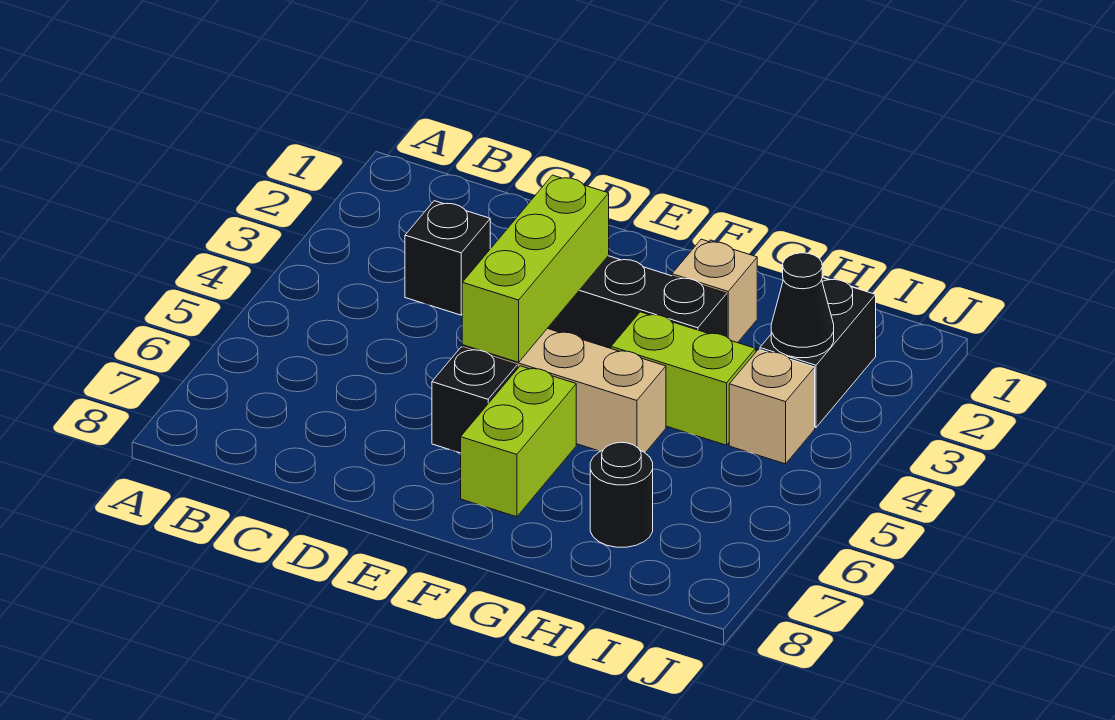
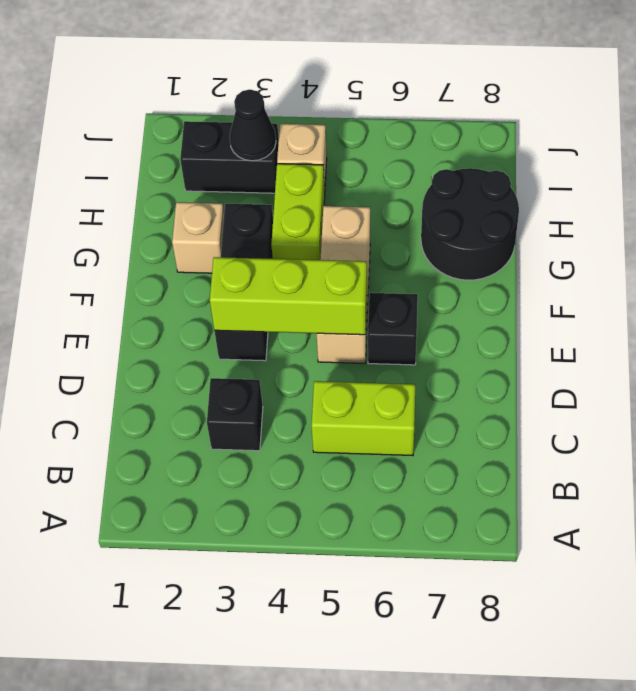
lime brick F6:F7 level 1 -> lime brick C5:C6 level 1
black round brick H7 level 1 -> black round brick G7:H8 level 1

